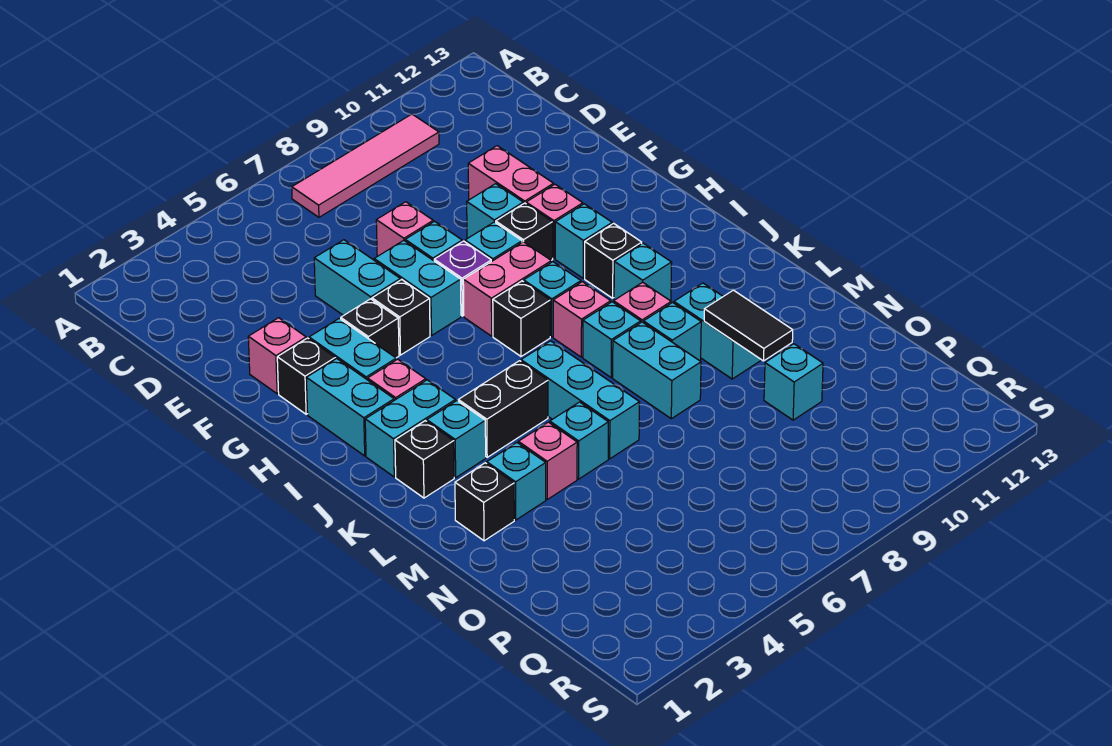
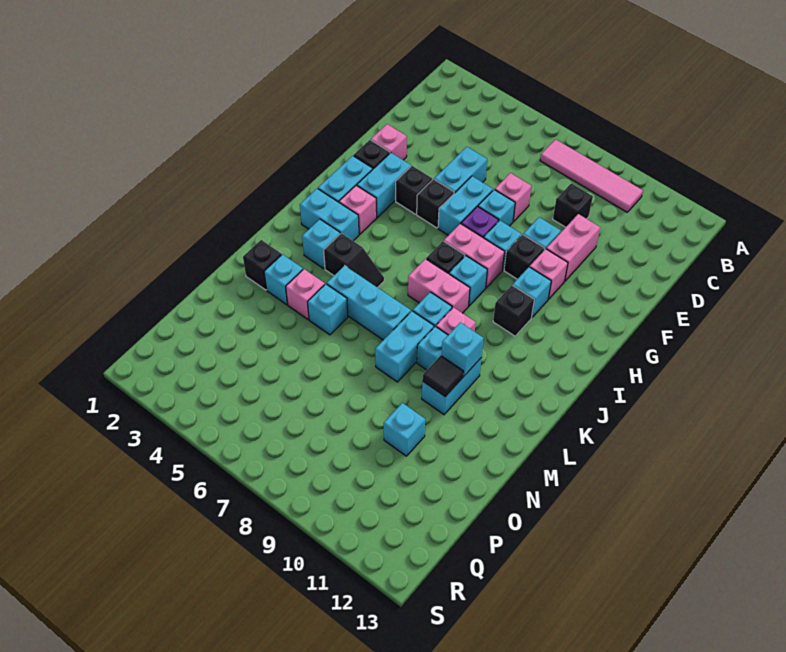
pink brick J8 level 1 -> pink brick J7:J8 level 1
cyan brick J10 level 1 -> cyan brick L10 level 2
black brick K2 level 1 -> black brick D9 level 1
black brick K4:K5 level 1 -> black slope K4:K5 level 1 top 4
cyan brick K6:M6 level 1 -> cyan brick L5:L7 level 1
black tile M10:N10 level 2 -> black tile M10 level 2

